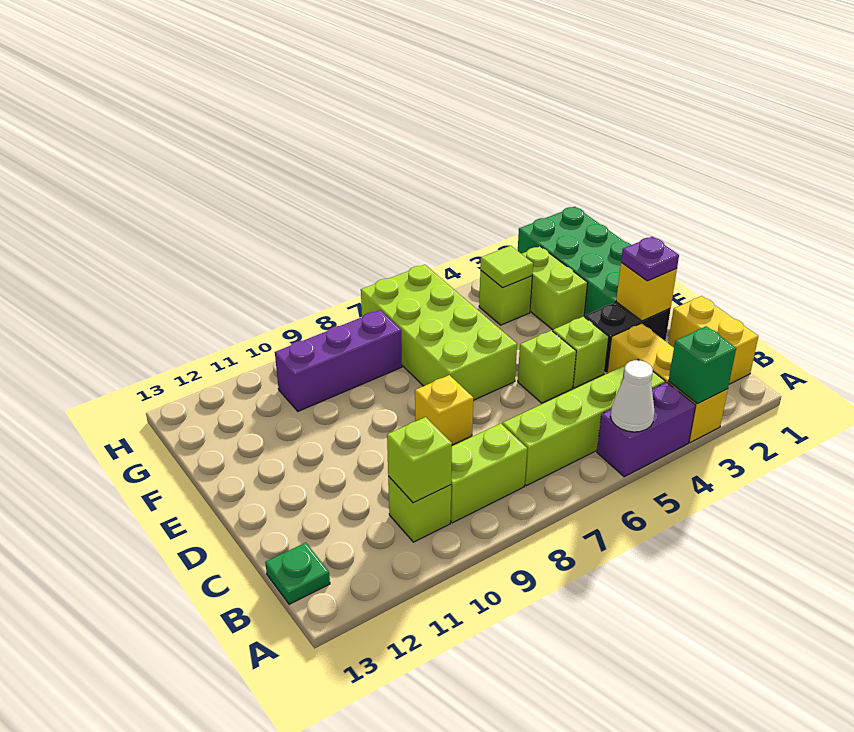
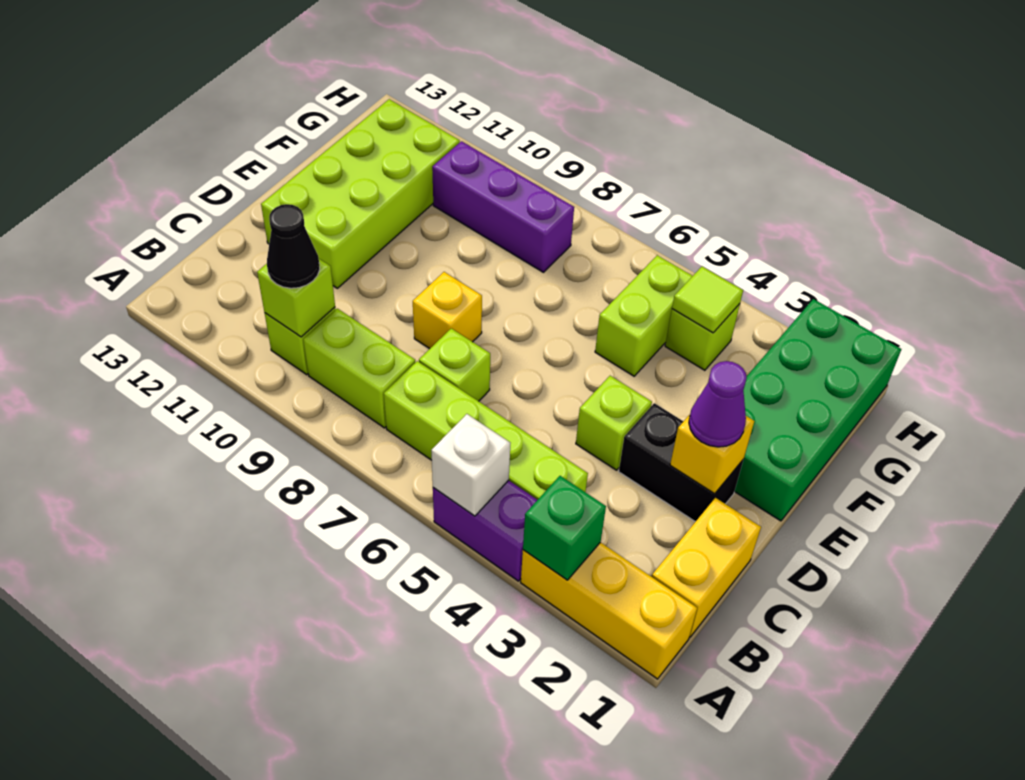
yellow brick A3:C3 level 1 -> yellow brick A1:A3 level 1
white cone A5 level 2 -> white brick A5 level 2
none -> black cone B10 level 3
green plate B13 level 1 -> none
purple plate D2 level 3 -> purple cone D2 level 3
lime brick D5 level 1 -> lime brick C7 level 1
lime brick E6:H7 level 1 -> lime brick D11:G12 level 1
lime brick F3:G3 level 1 -> lime brick F5:G5 level 1

